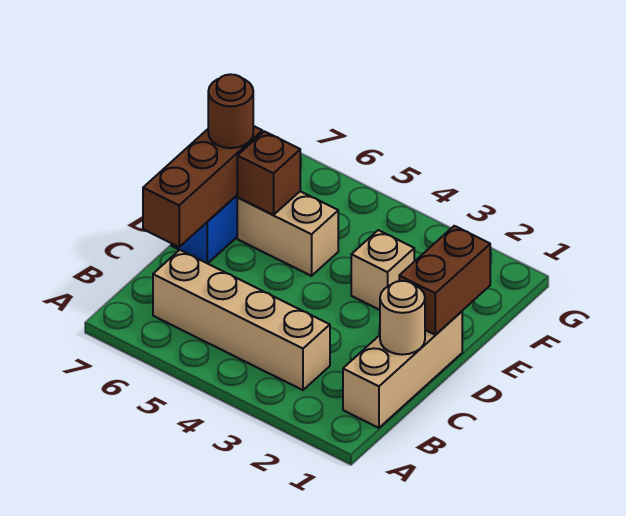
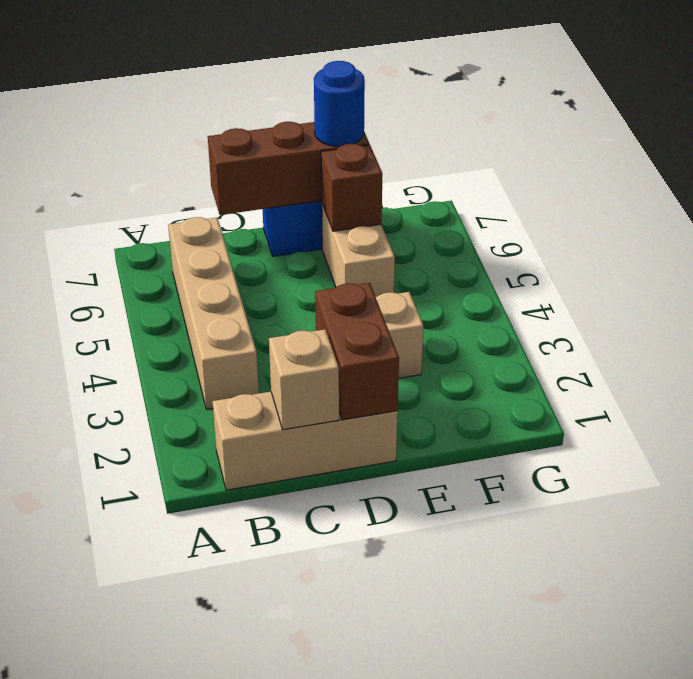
tan round brick C1 level 2 -> tan brick C1 level 2
brown brick D1:E1 level 2 -> brown brick D1:D2 level 2
brown round brick E7 level 3 -> blue round brick E7 level 3

